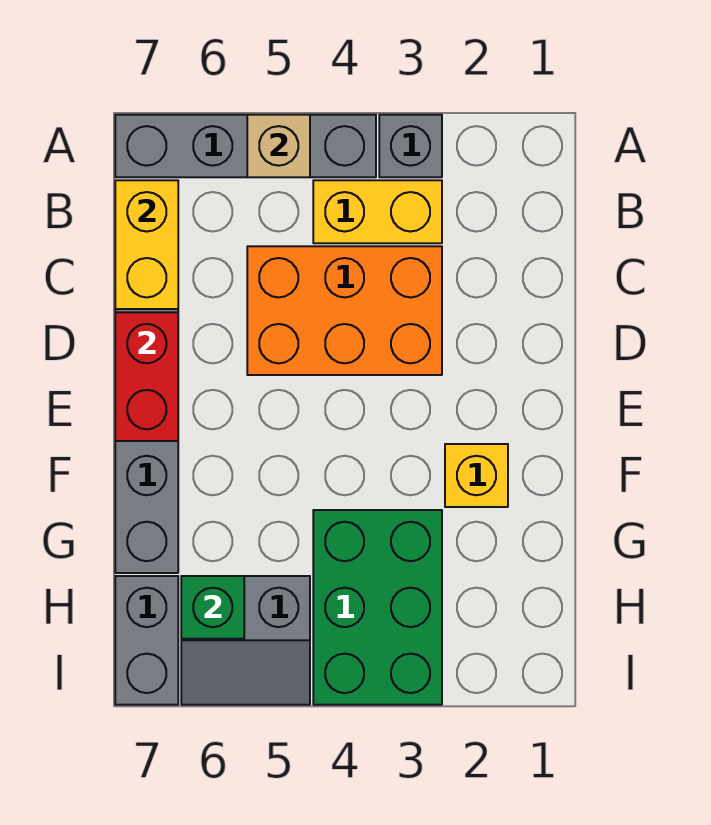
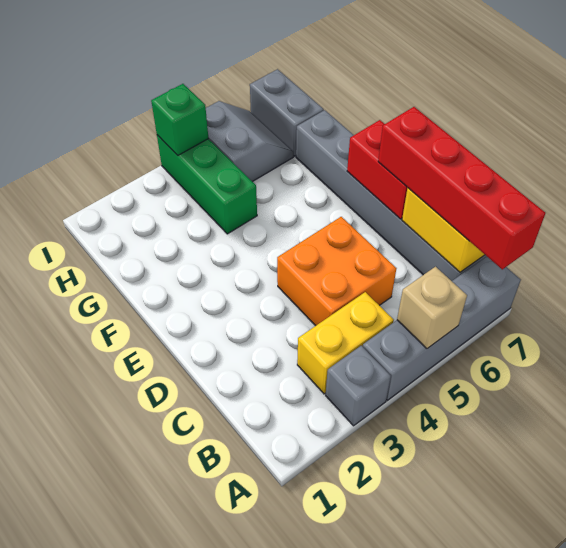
none -> red brick A7:D7 level 3
orange brick C3:D5 level 1 -> orange brick C4:D5 level 1
yellow brick F2 level 1 -> none
green brick G3:I4 level 1 -> green brick G4:I4 level 1
grey slope H5:I6 level 1 top H -> grey slope H5:I6 level 1 top 5
green brick H6 level 2 -> green brick I4 level 2

